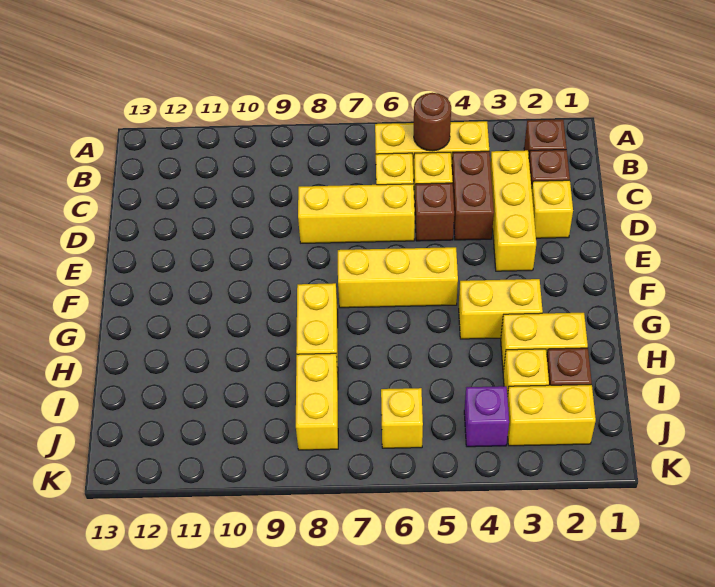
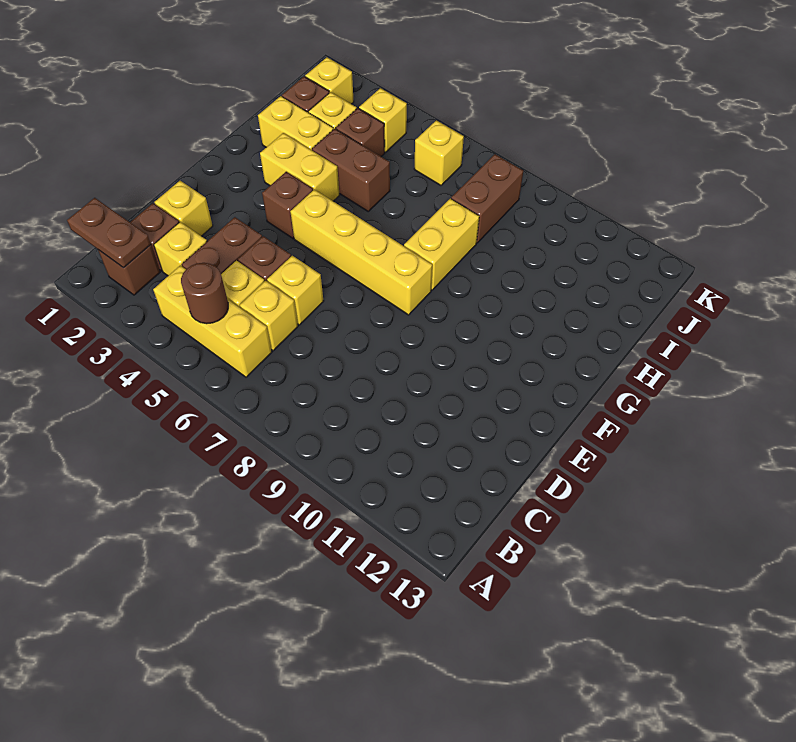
none -> brown plate B1:B2 level 2
yellow brick C3:E3 level 1 -> yellow brick C3 level 1
yellow brick D6:D8 level 1 -> yellow brick D6 level 1
none -> brown brick F4 level 1
yellow brick F5:F7 level 1 -> yellow brick F5:F8 level 1
none -> brown brick H4:H5 level 1
none -> brown brick I4 level 1
yellow brick I8:J8 level 1 -> brown brick I8:J8 level 1
yellow brick J2:J3 level 1 -> yellow brick J2 level 1
purple brick J4 level 1 -> yellow brick J4 level 1

